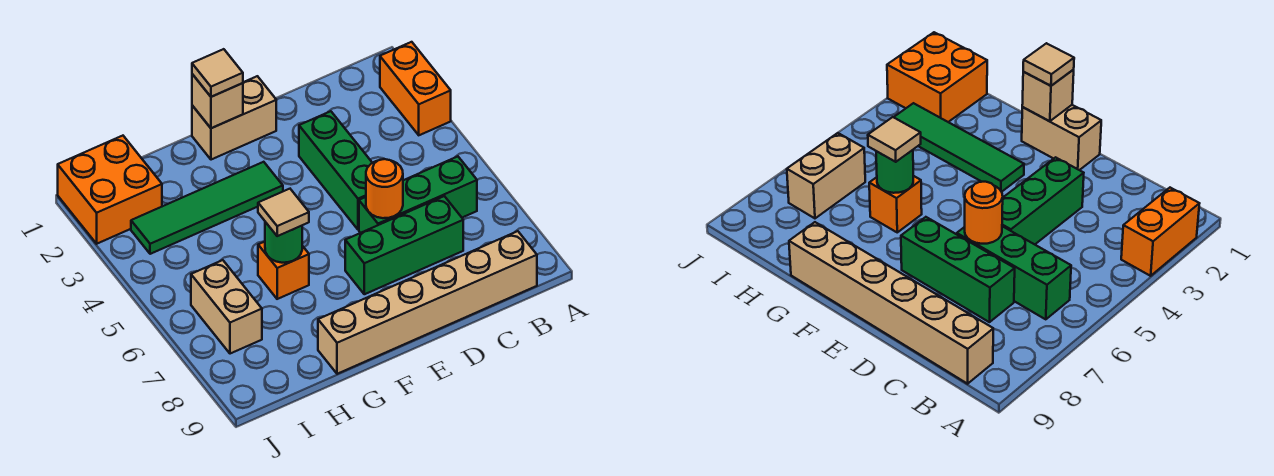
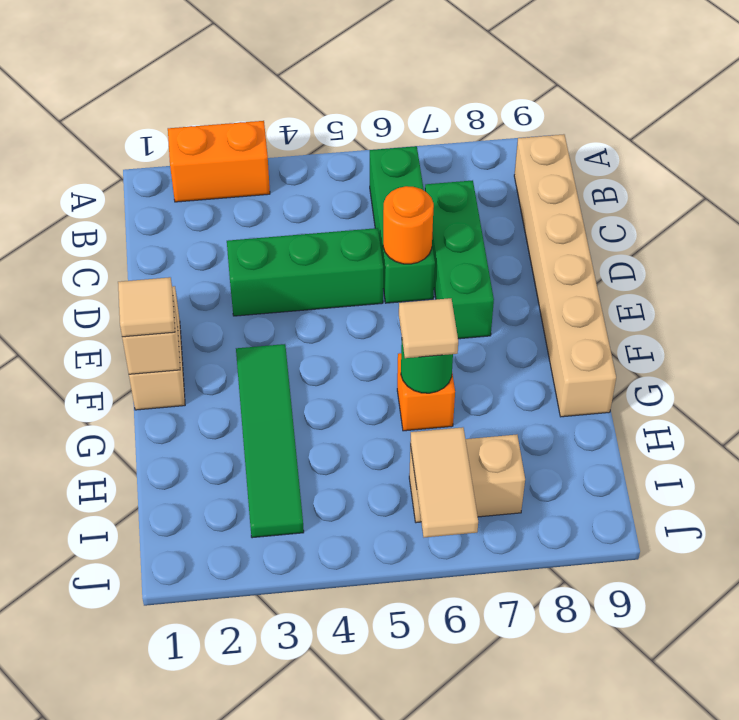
orange brick I1:J2 level 1 -> none
none -> tan tile I6:J6 level 2

